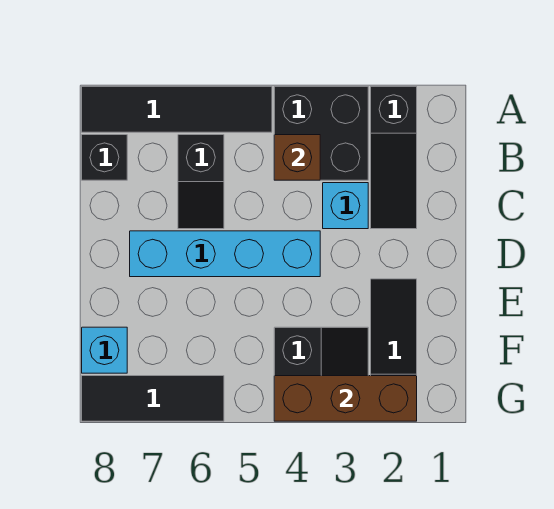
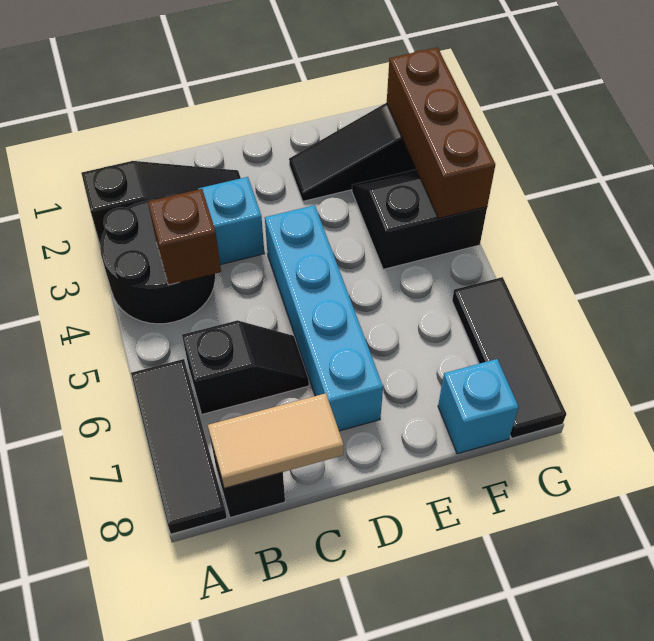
black brick A3:B4 level 1 -> black round brick A3:B4 level 1
black tile A5:A8 level 1 -> black tile A6:A8 level 1
none -> tan tile B8:C8 level 2

